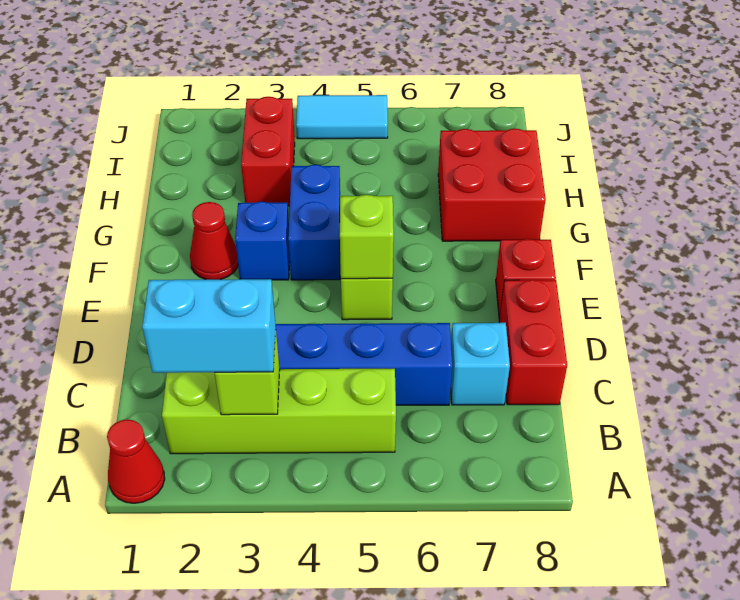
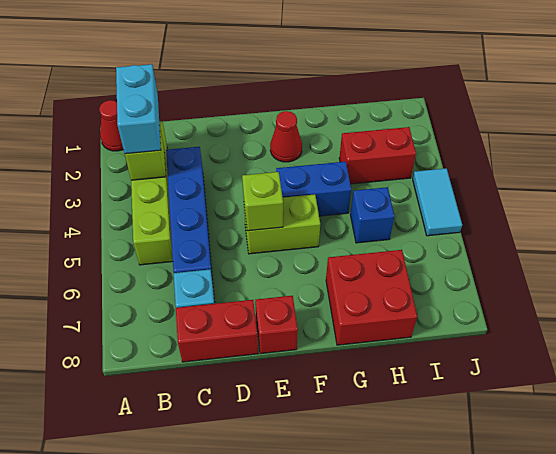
blue brick F3 level 1 -> blue brick H5 level 1

